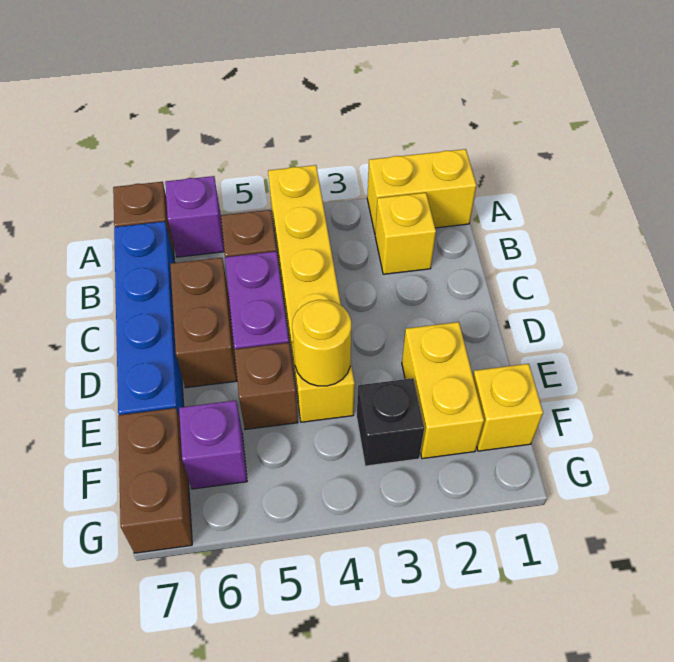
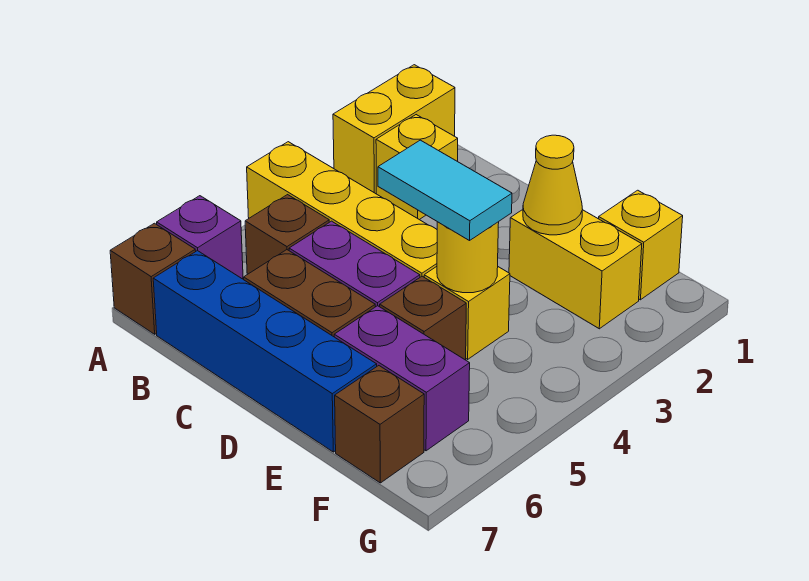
none -> cyan tile D4:E4 level 3
none -> yellow cone E2 level 2
black brick F3 level 1 -> none
purple brick F6 level 1 -> purple brick E6:F6 level 1
brown brick F7:G7 level 1 -> brown brick F7 level 1

